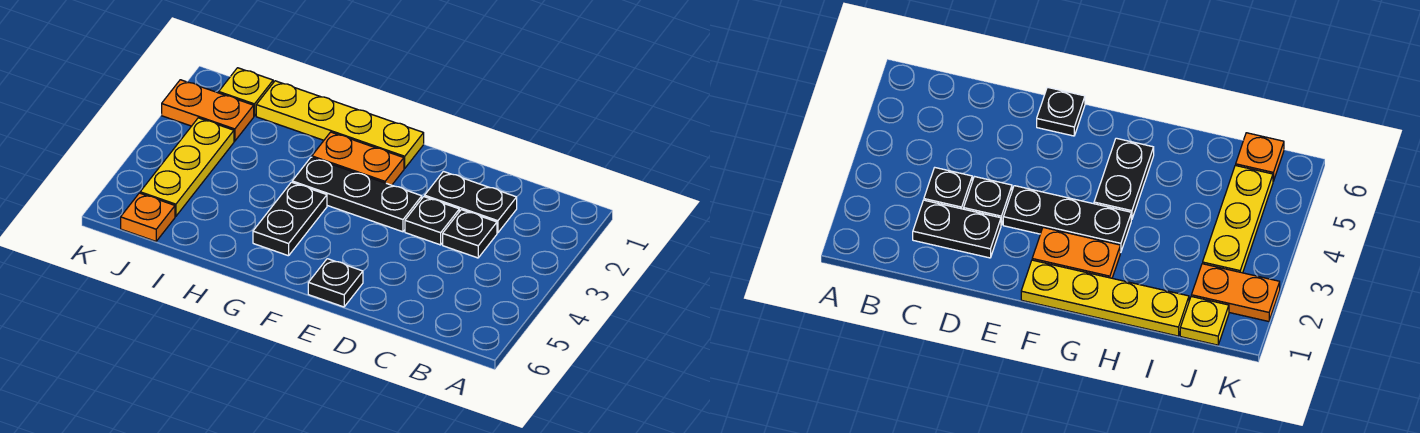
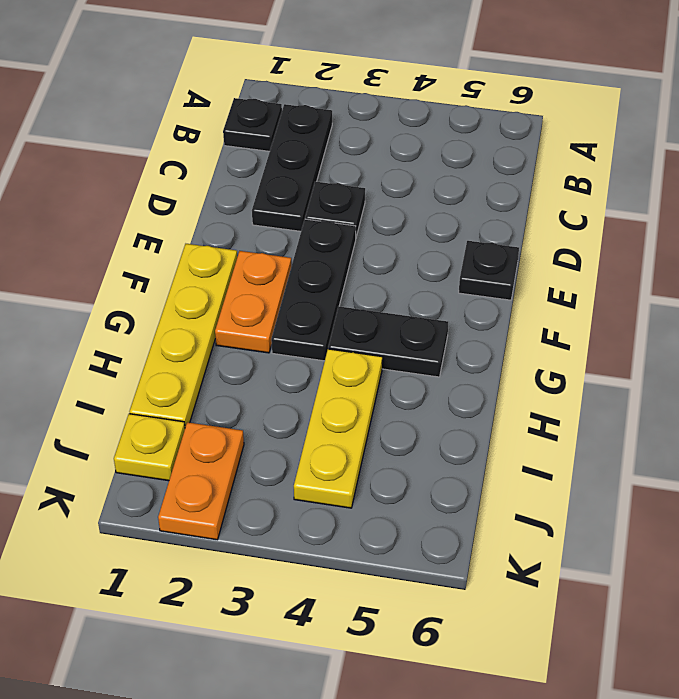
black plate C2:D2 level 1 -> black plate B2:D2 level 1
black plate C3 level 1 -> black plate B1 level 1
yellow plate J3:J5 level 1 -> yellow plate H4:J4 level 1
orange plate J6 level 1 -> none

